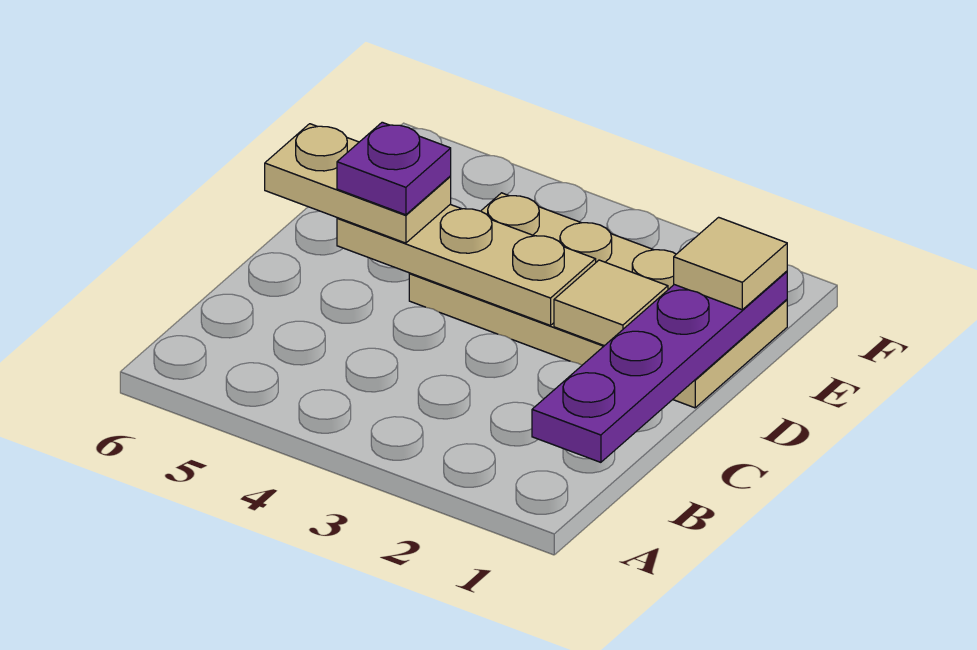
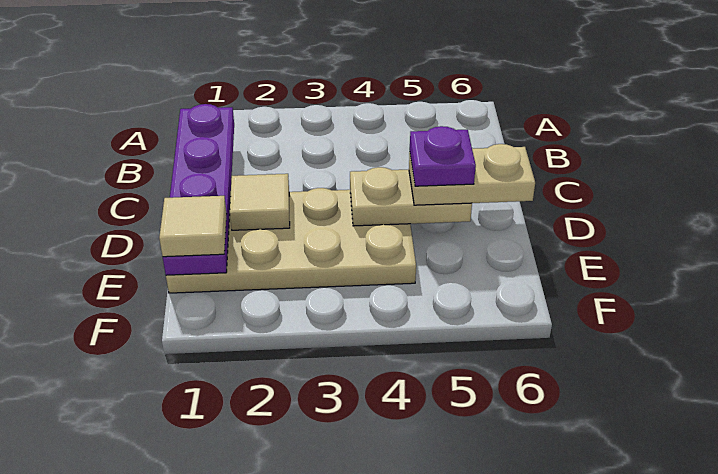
tan plate D3:D5 level 2 -> tan plate D4:D5 level 2

